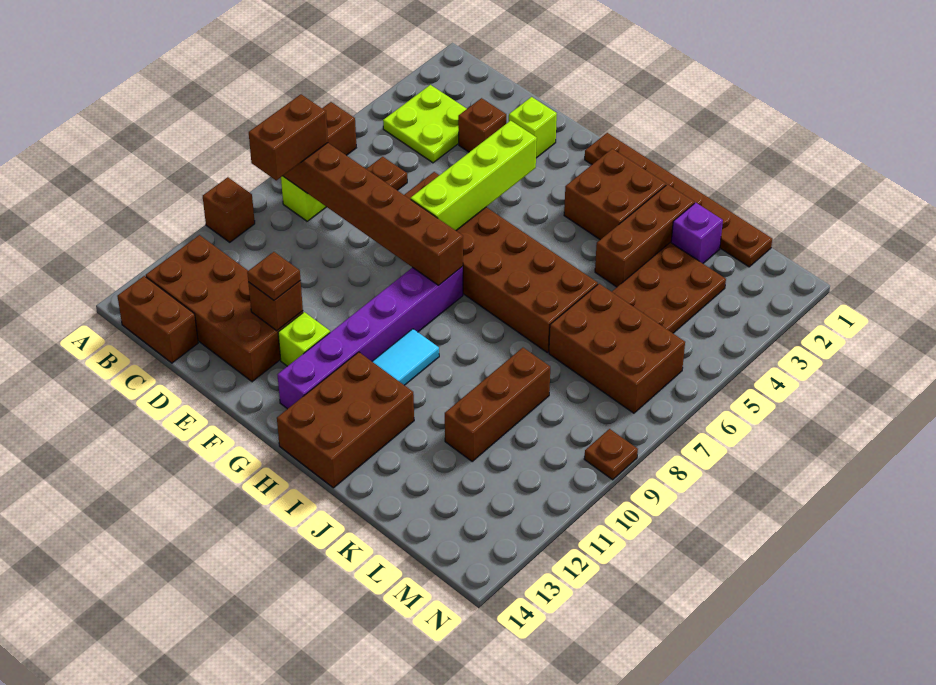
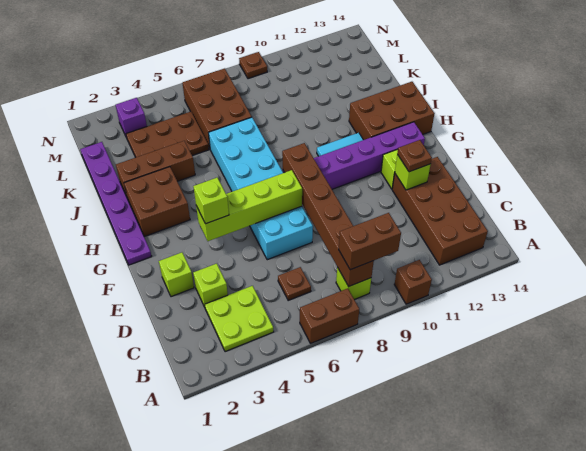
brown brick B14:C14 level 1 -> none
brown brick D3 level 1 -> lime brick D3 level 1
brown brick E6:J7 level 1 -> cyan brick E6:J7 level 1
brown brick E12 level 2 -> lime brick E12 level 2
none -> lime brick F4 level 3
brown plate G1:L1 level 1 -> purple plate G1:L1 level 1
purple brick K2 level 1 -> purple brick M3 level 1
brown brick K9:K11 level 1 -> none

